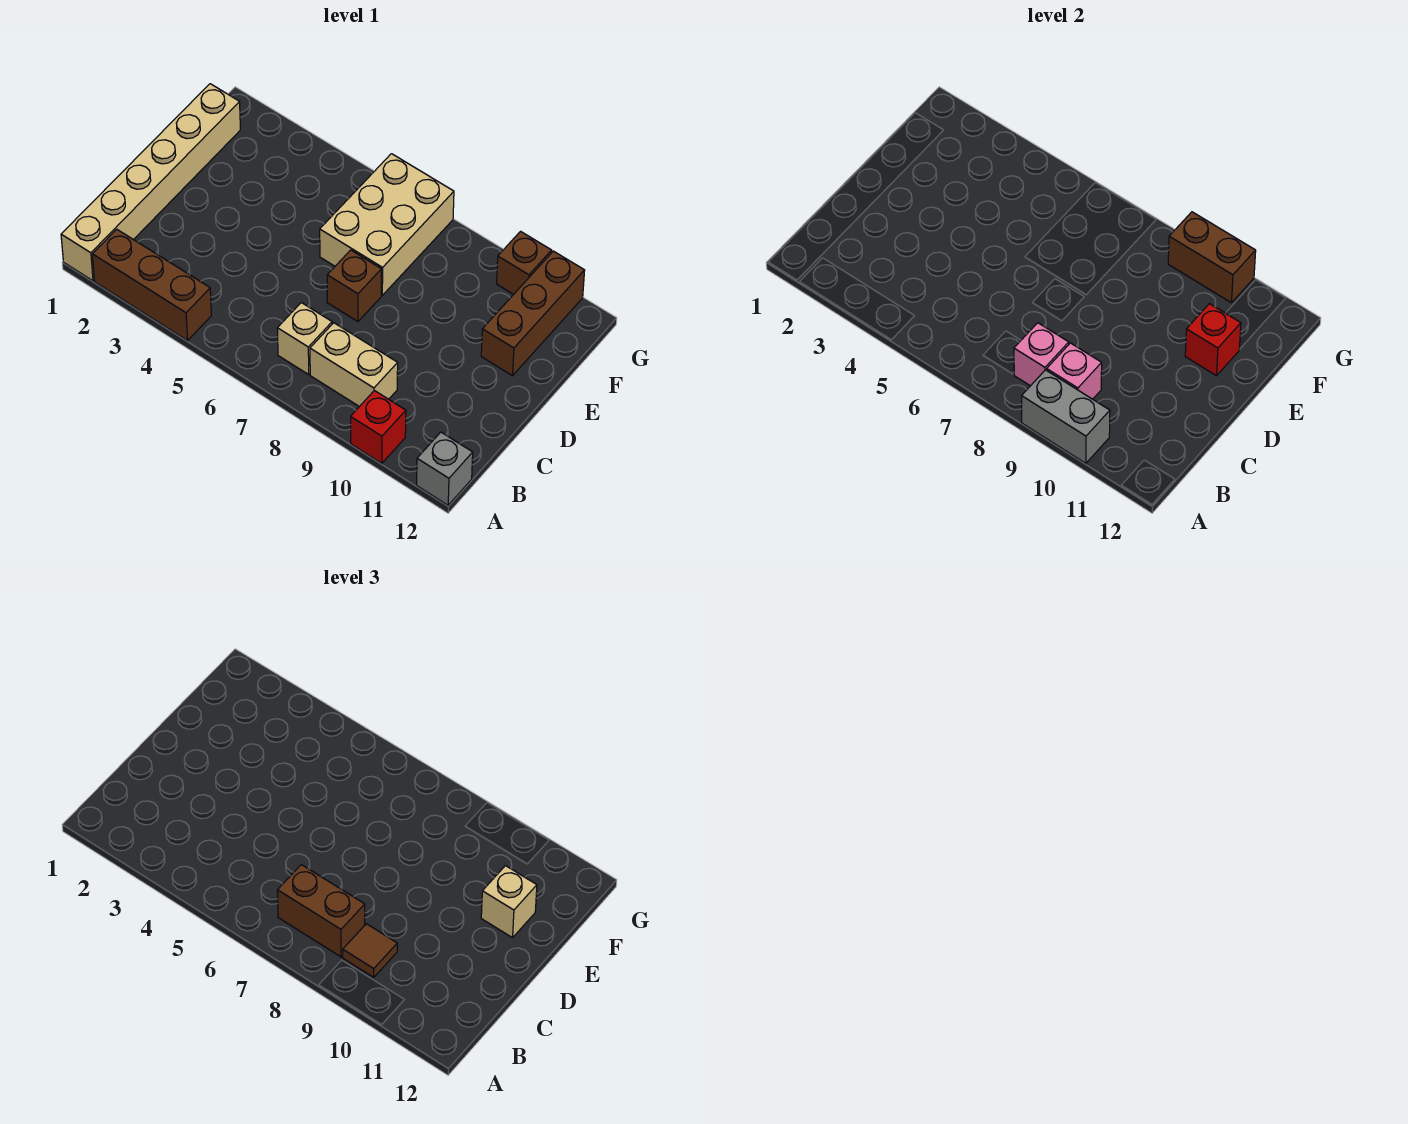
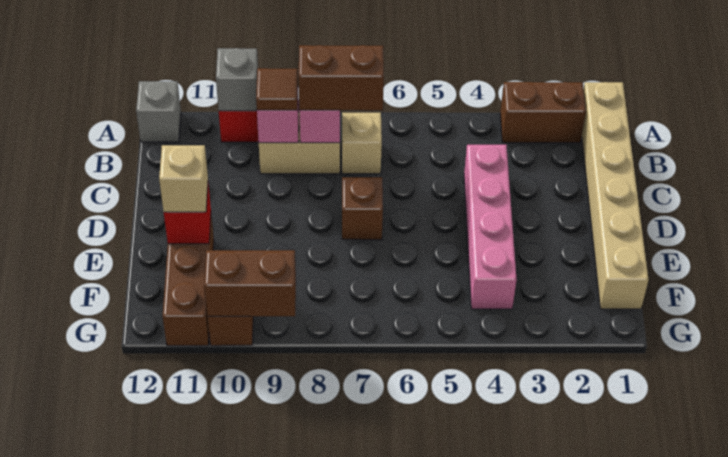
brown brick A2:A4 level 1 -> brown brick A2:A3 level 1
grey brick A9:A10 level 2 -> grey brick A10 level 2
none -> pink brick C4:F4 level 1
tan brick E6:G7 level 1 -> none

